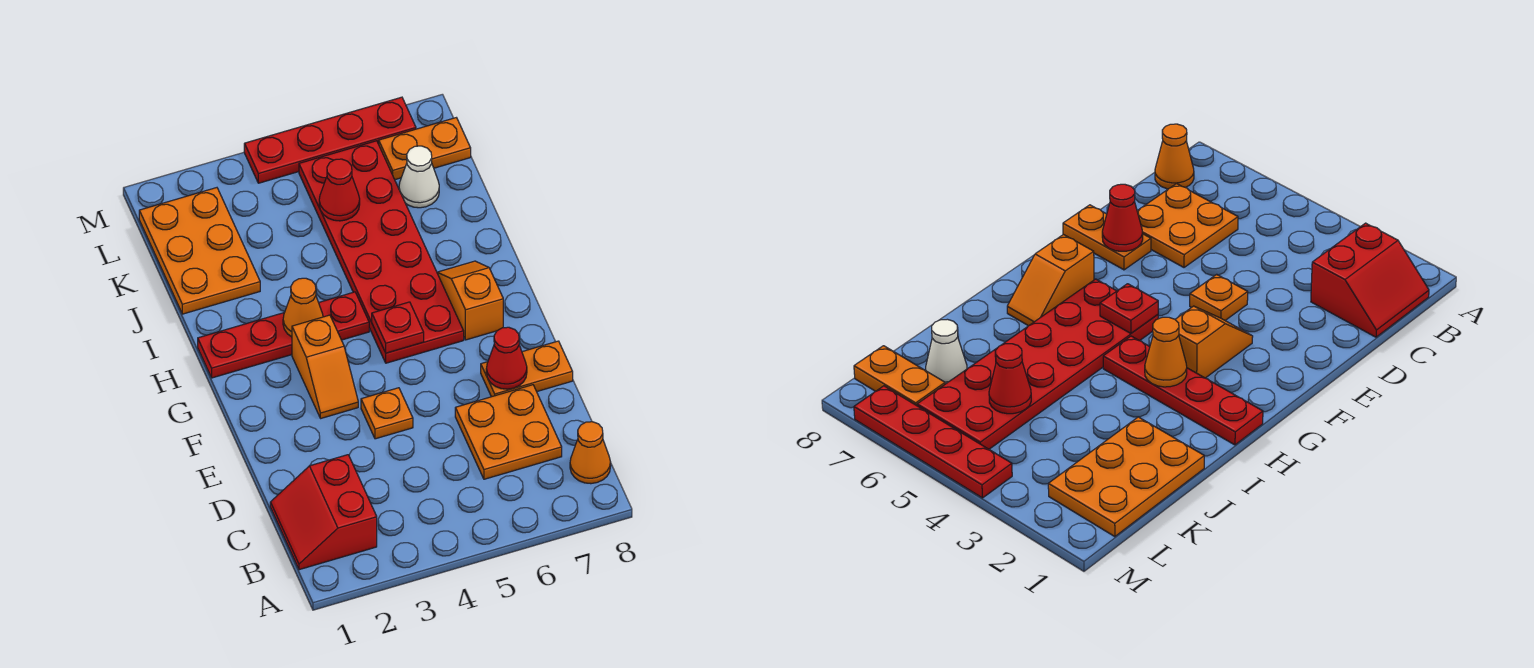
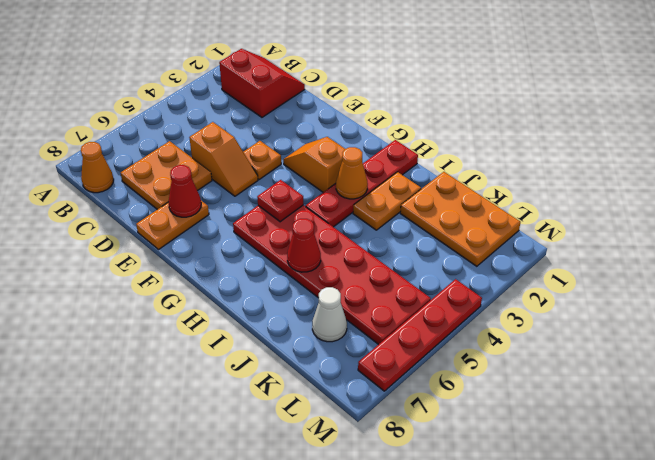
orange slope G7:H7 level 1 top G -> orange slope D5:E5 level 1 top D
red cone K5 level 2 -> red cone I6 level 2
orange plate L7:L8 level 1 -> orange plate I2:I3 level 1

